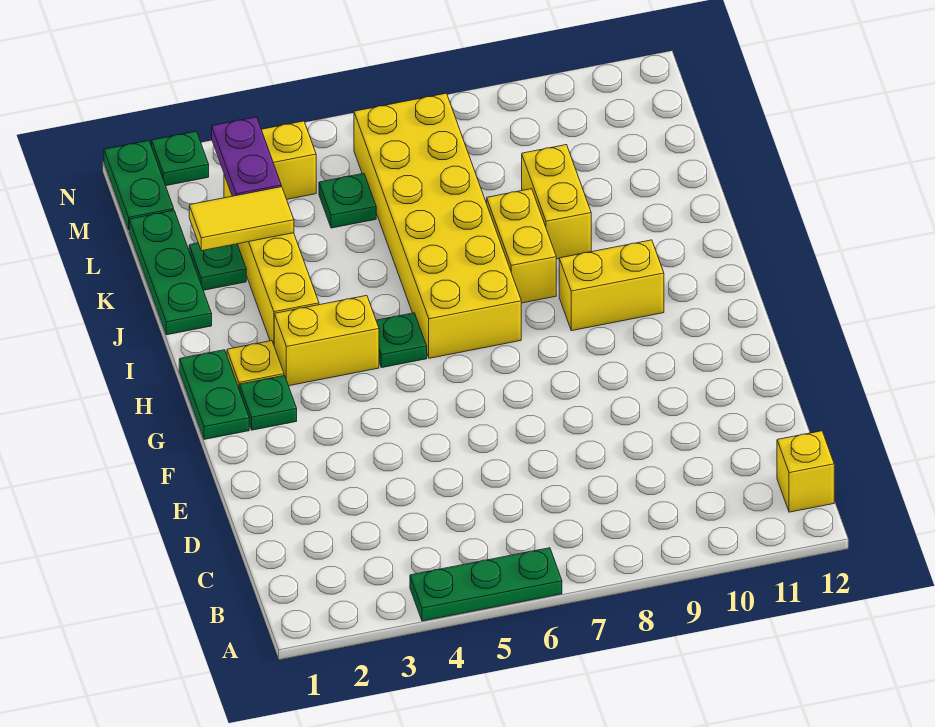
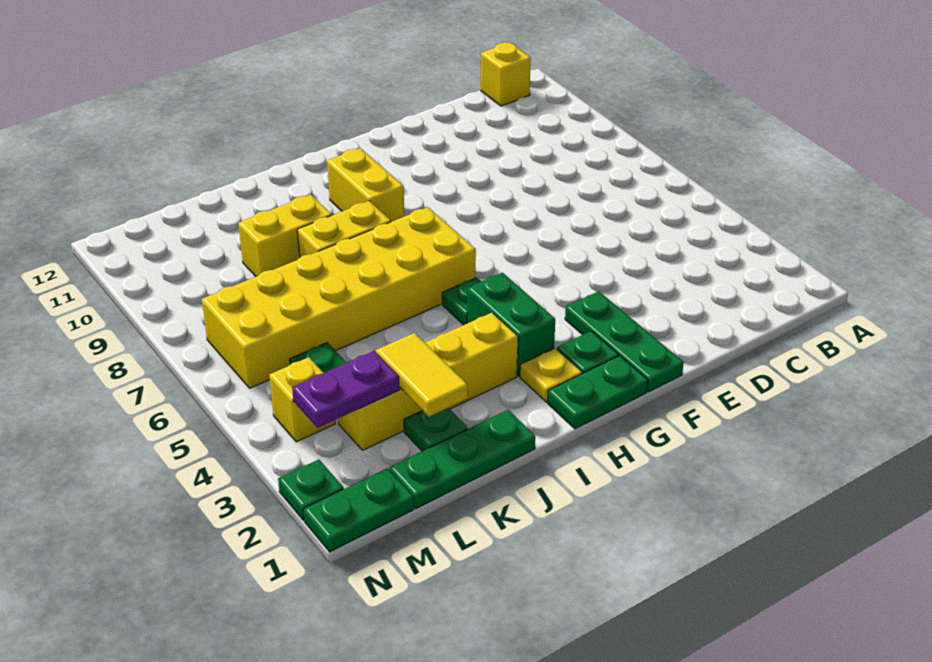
green plate A4:A6 level 1 -> green plate F1:F3 level 1
yellow brick H3:H4 level 1 -> green brick H3:H4 level 1

